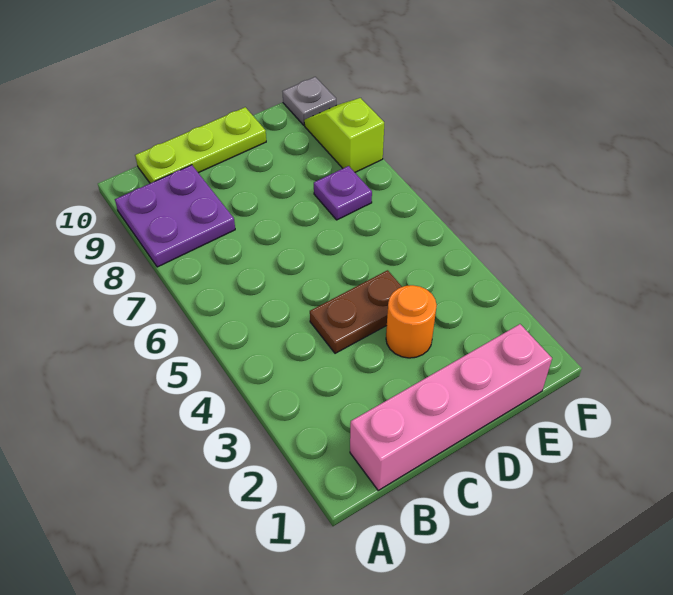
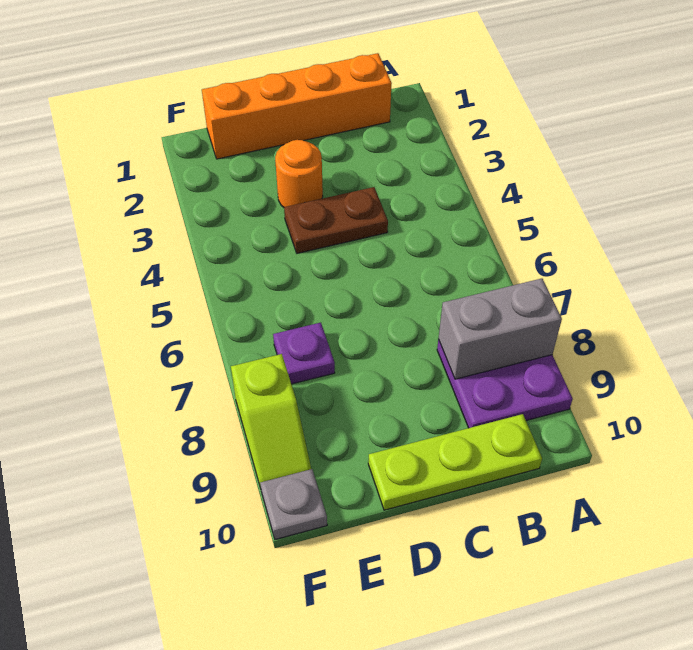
none -> grey brick A8:B8 level 2
pink brick B1:E1 level 1 -> orange brick B1:E1 level 1

